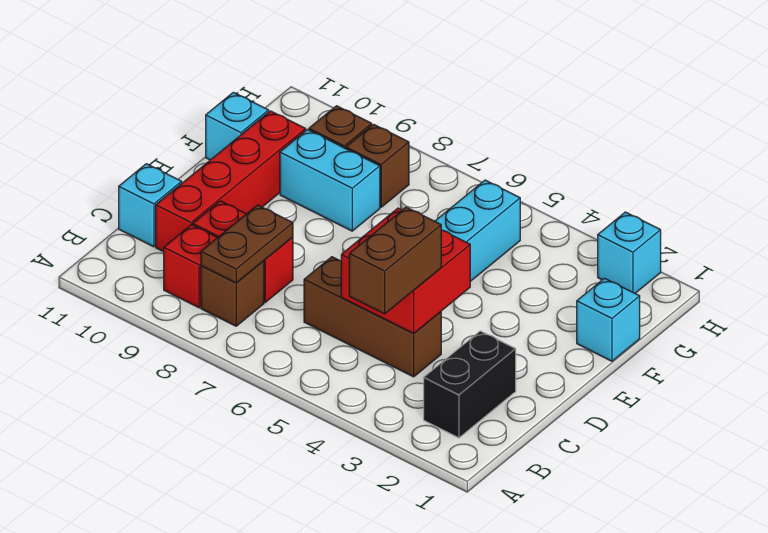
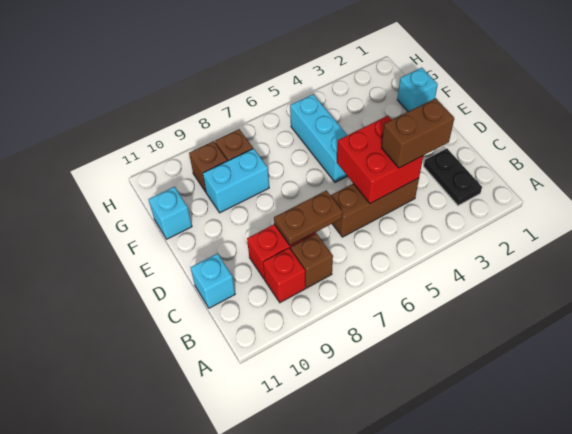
black brick B2:C2 level 1 -> black plate B2:C2 level 1
brown brick B4:C4 level 3 -> brown brick C3:C4 level 3
brown plate B8:C8 level 2 -> brown plate C7:C8 level 2
red brick C10:F10 level 1 -> none
cyan brick H2 level 1 -> none

